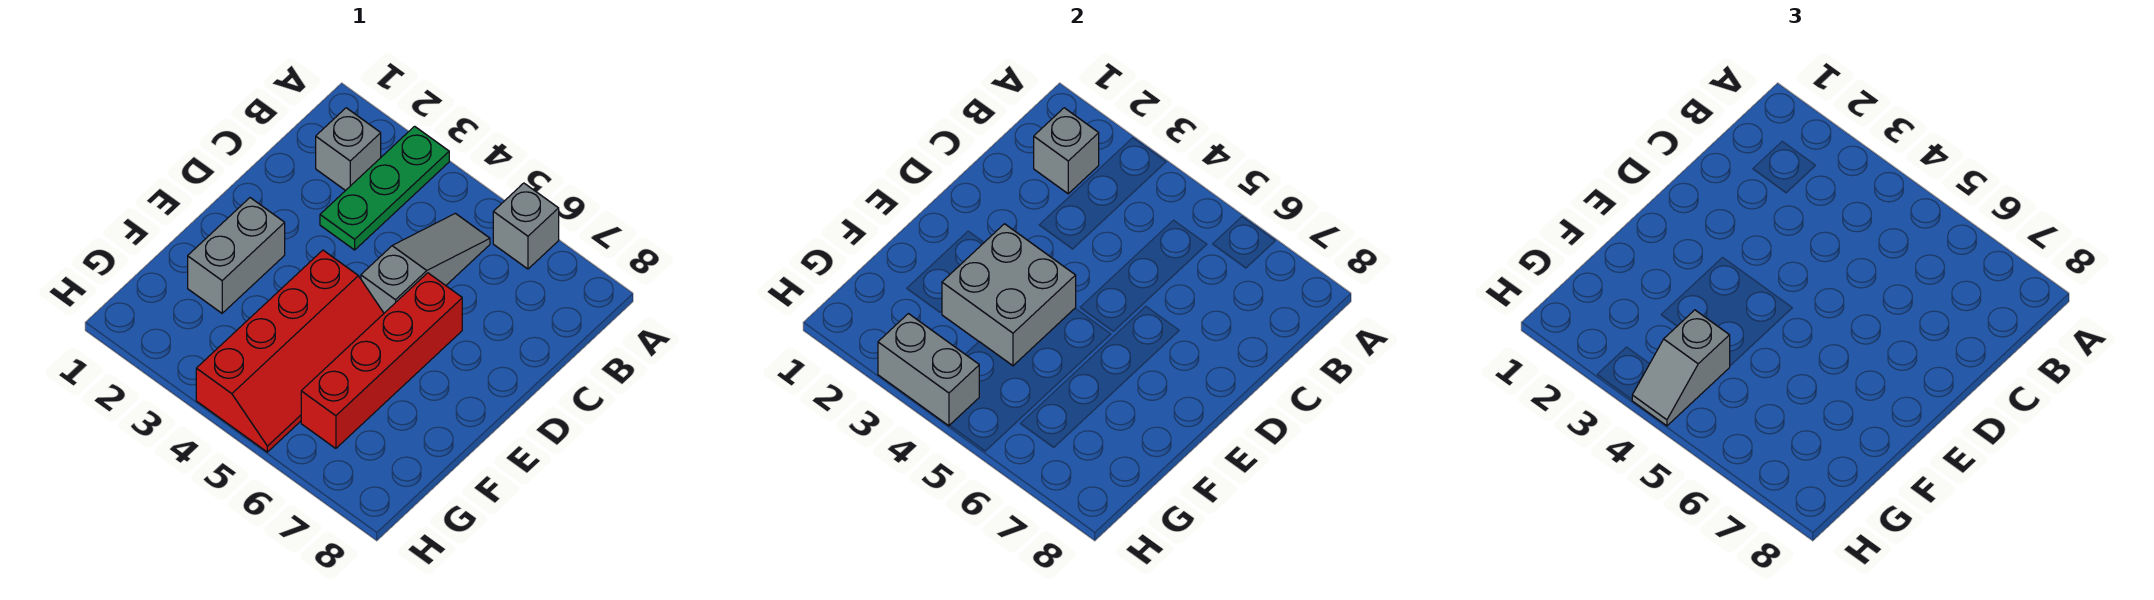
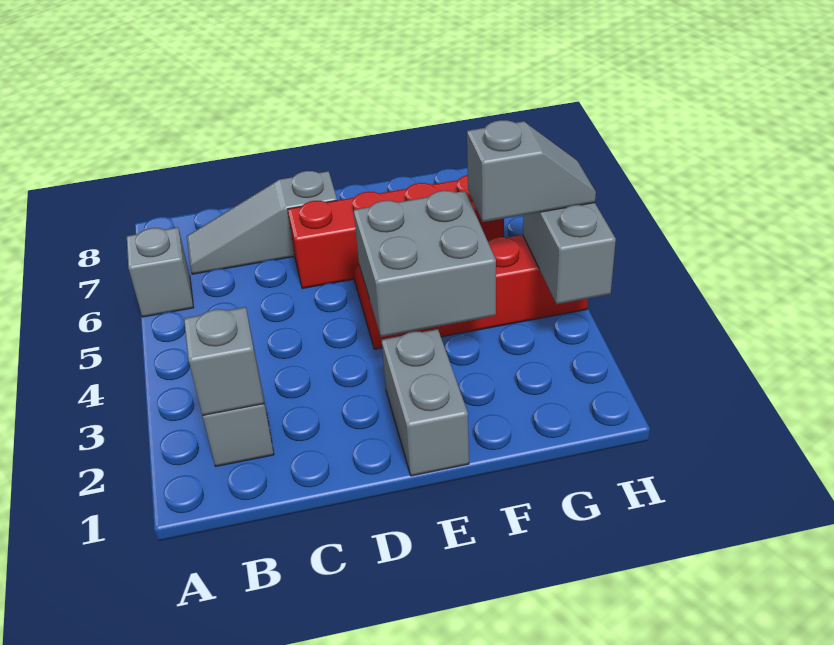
green plate A3:C3 level 1 -> none
grey slope B5:D5 level 1 top D -> grey slope B7:D7 level 1 top D
grey brick E2:F2 level 1 -> grey brick E1:E2 level 1

